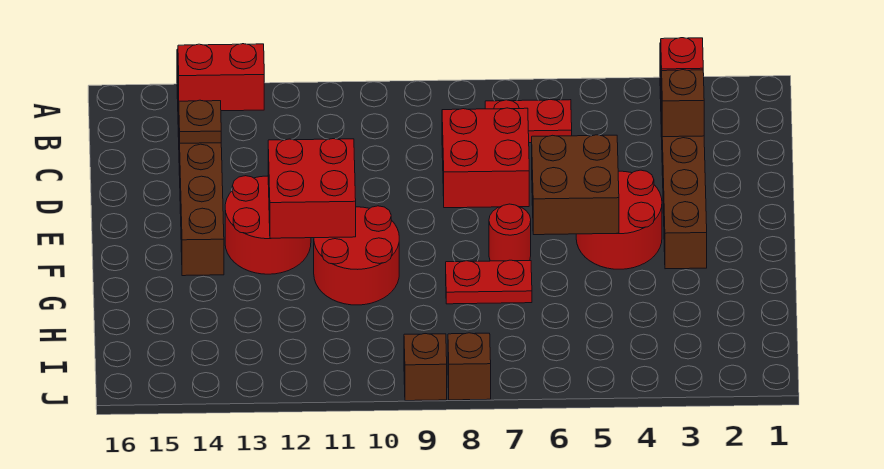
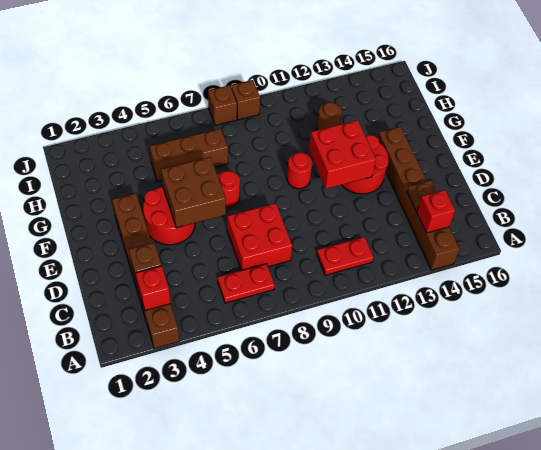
red brick B13:B14 level 2 -> red brick B14 level 2
red round brick F10:G11 level 1 -> red round brick F10 level 1
red plate G7:G8 level 1 -> red plate B10:B11 level 1
none -> brown brick H5:H7 level 1
none -> brown round brick H12 level 1

